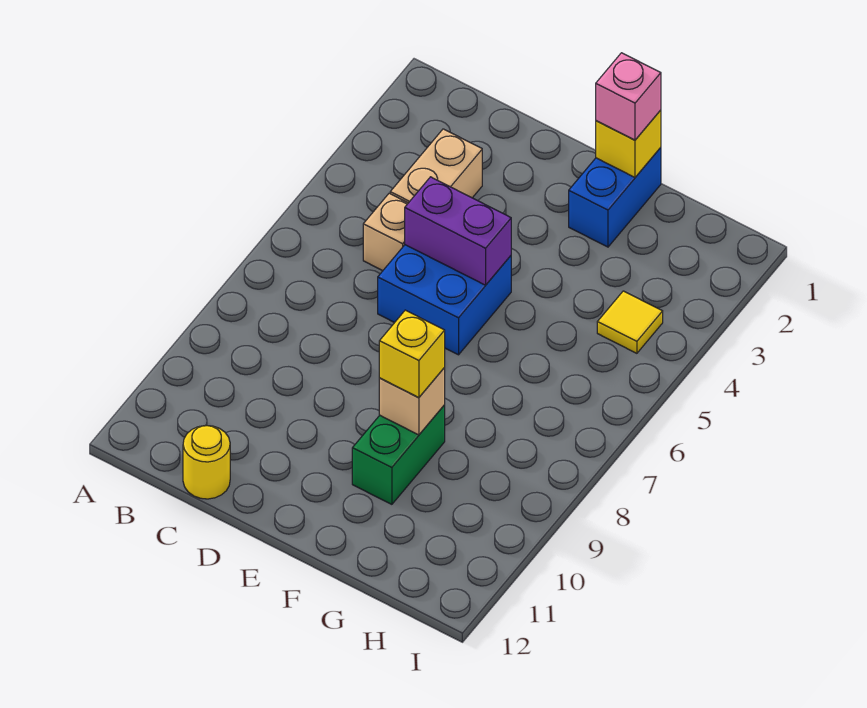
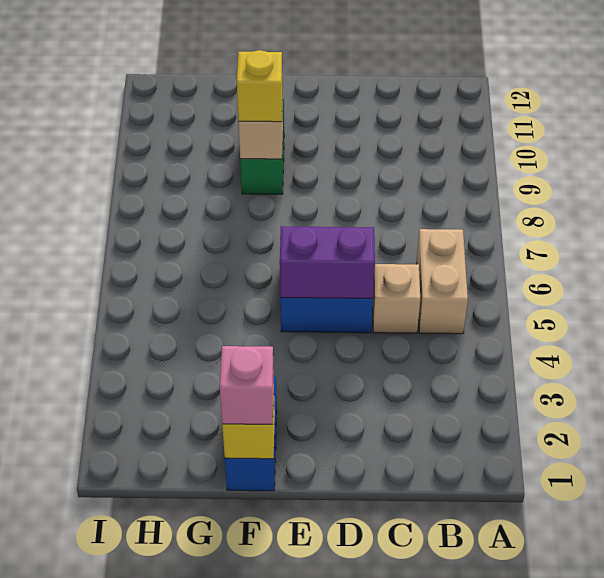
tan brick C3:C4 level 1 -> tan brick B5:B6 level 1
yellow round brick C12 level 1 -> none
yellow tile H4 level 1 -> none

